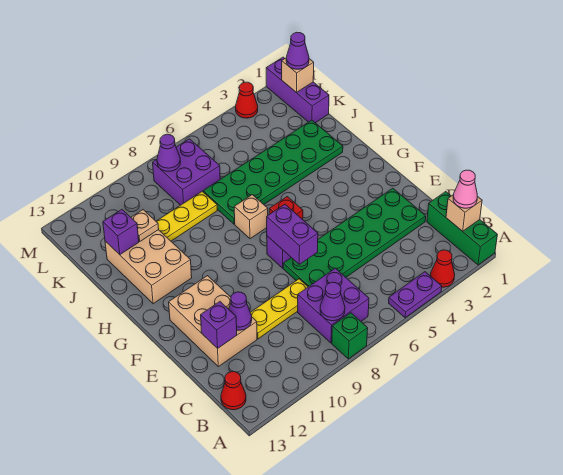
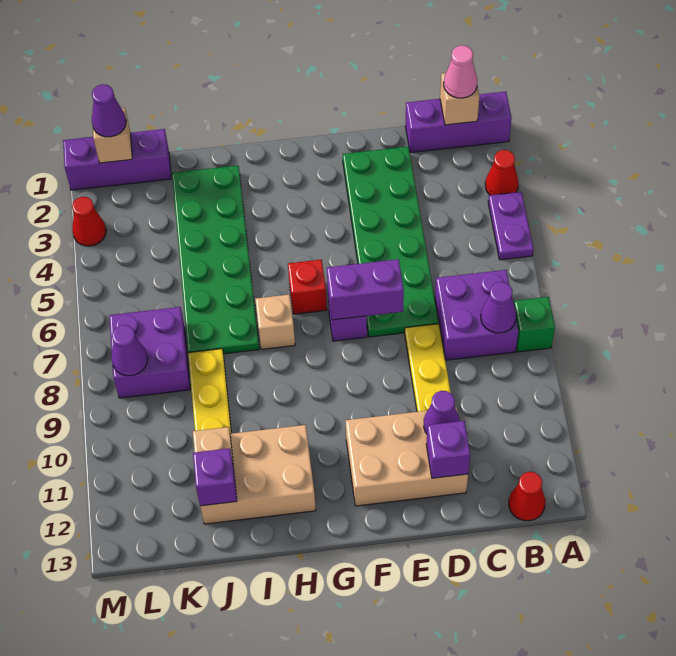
green brick A1:C1 level 1 -> purple brick A1:C1 level 1

